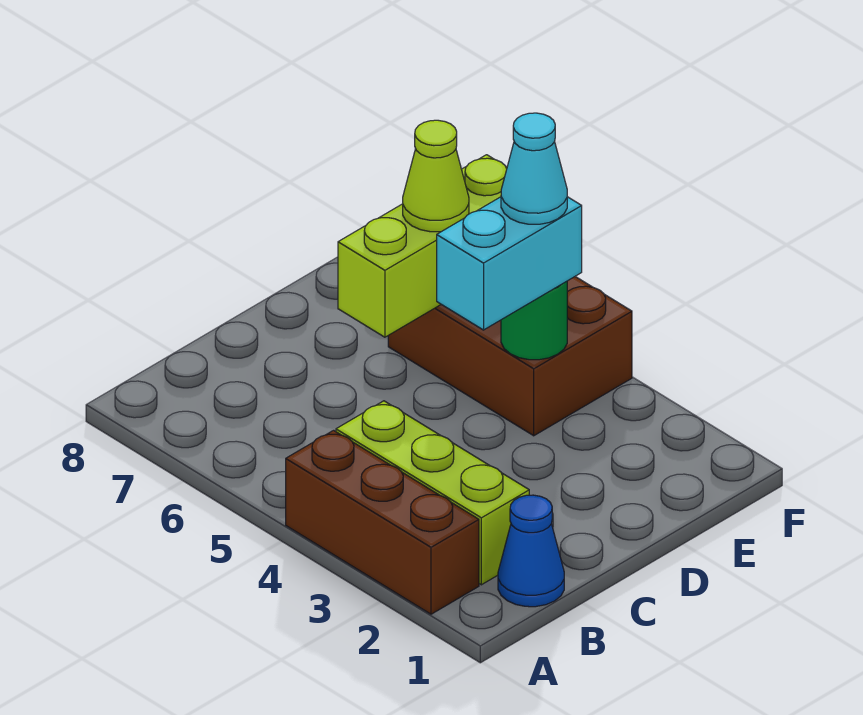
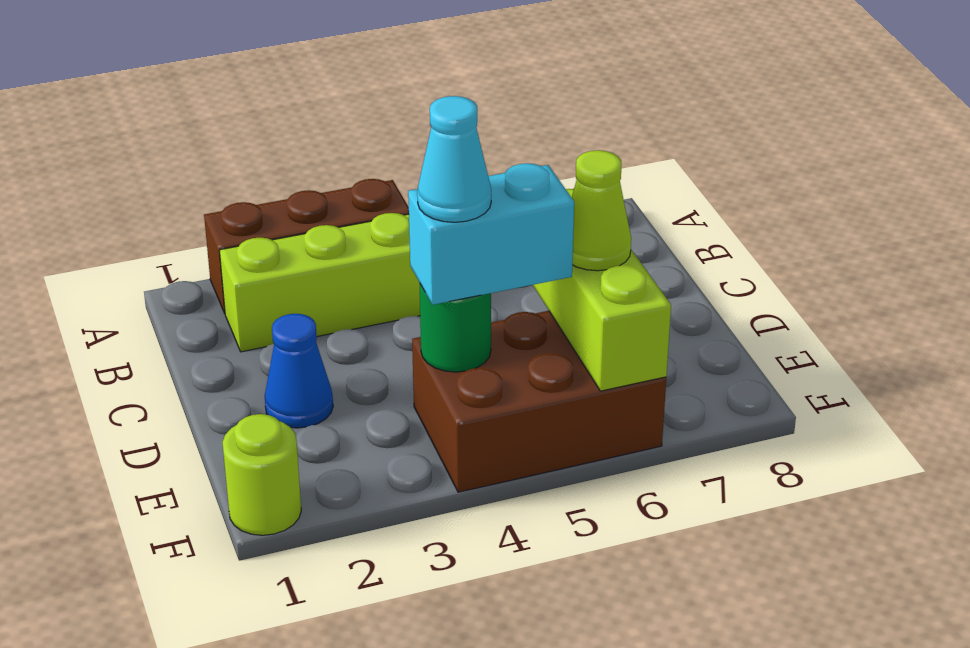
blue cone B1 level 1 -> blue cone D2 level 1
cyan brick D4:E4 level 3 -> cyan brick E4:E5 level 3
none -> lime round brick F1 level 1

